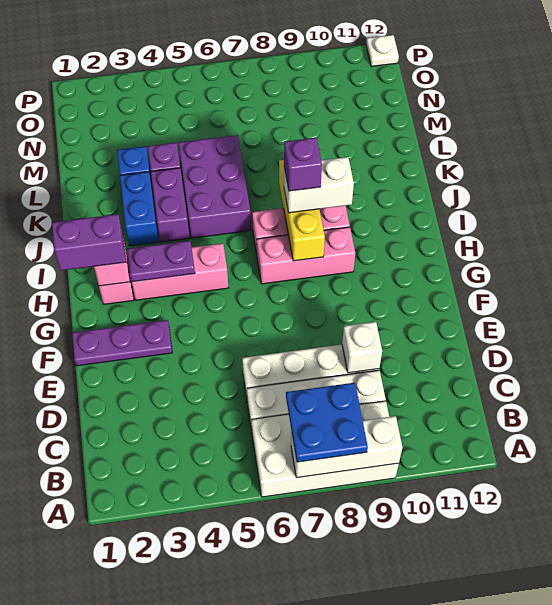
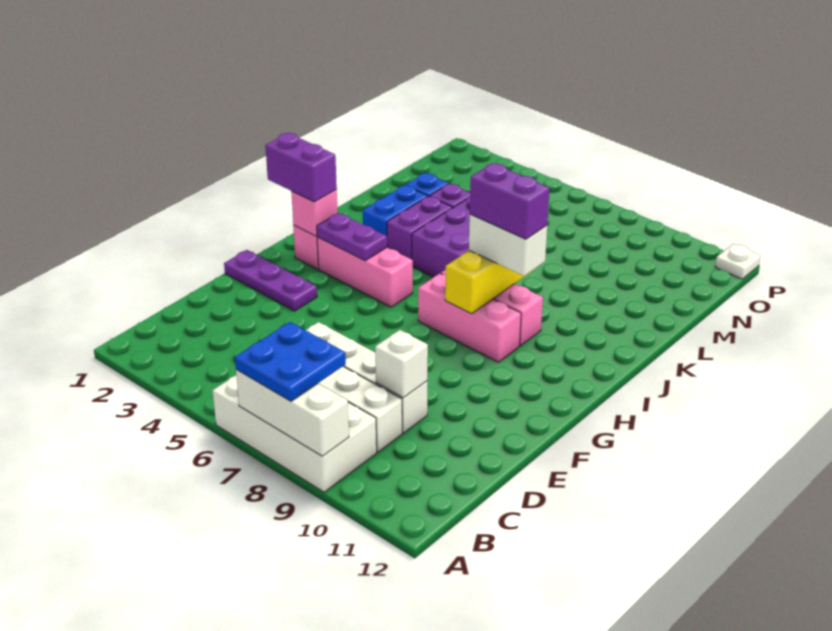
purple brick I8 level 4 -> purple brick I8:I9 level 4

